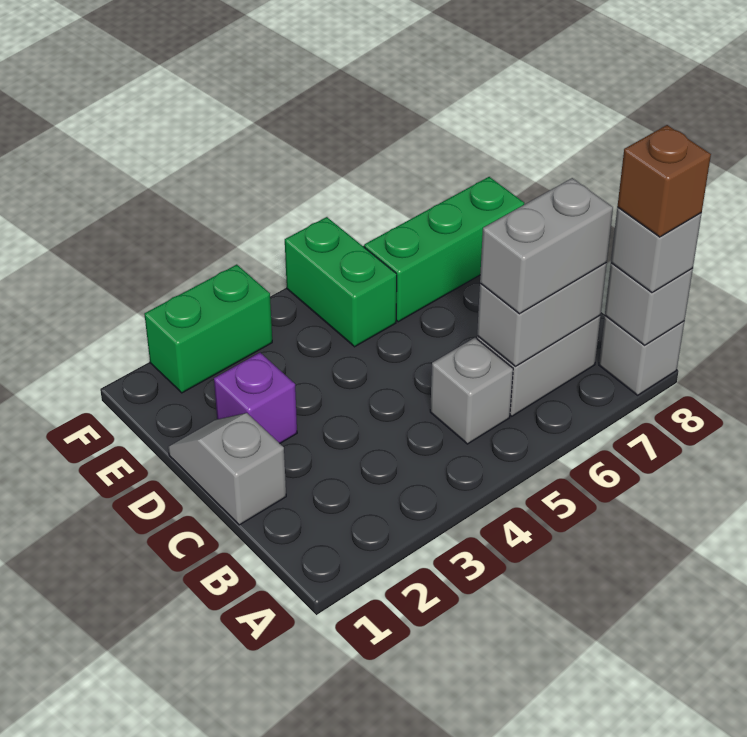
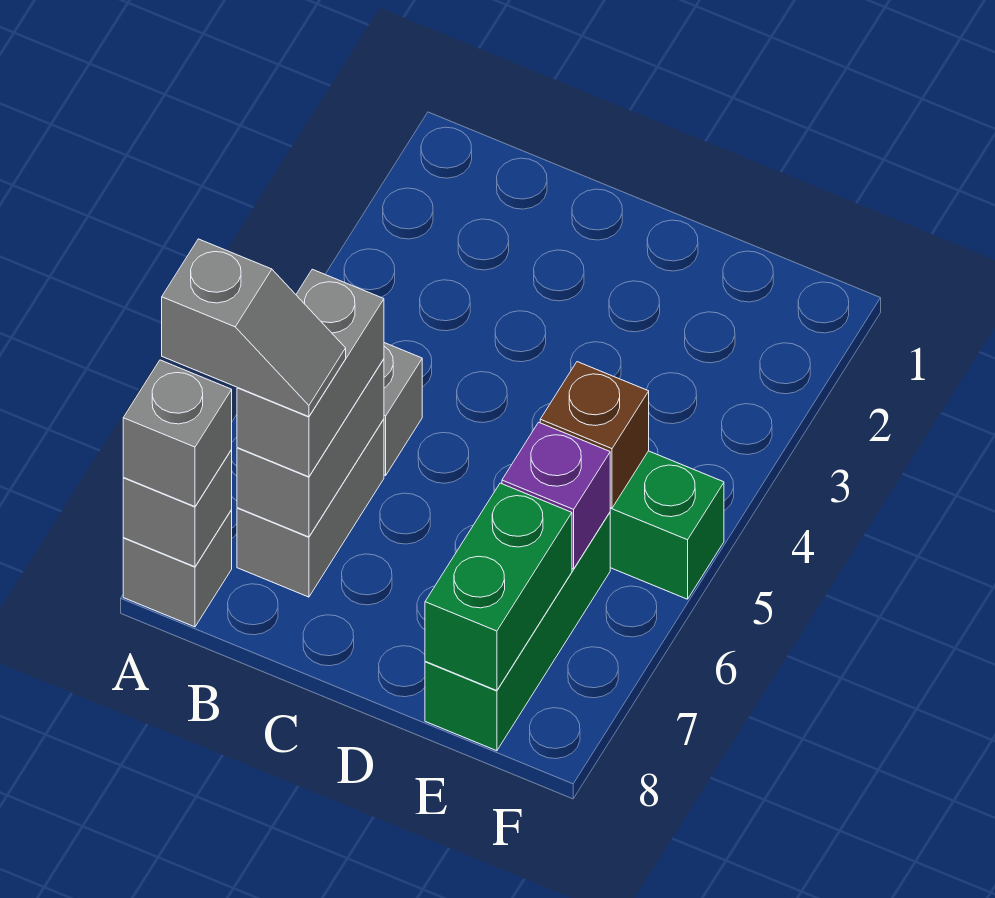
brown brick A8 level 4 -> brown brick E5 level 2
grey slope C1:D1 level 1 top C -> grey slope A7:B7 level 4 top A
purple brick D2 level 1 -> purple brick E6 level 2
green brick F2:F3 level 1 -> green brick E7:E8 level 2

